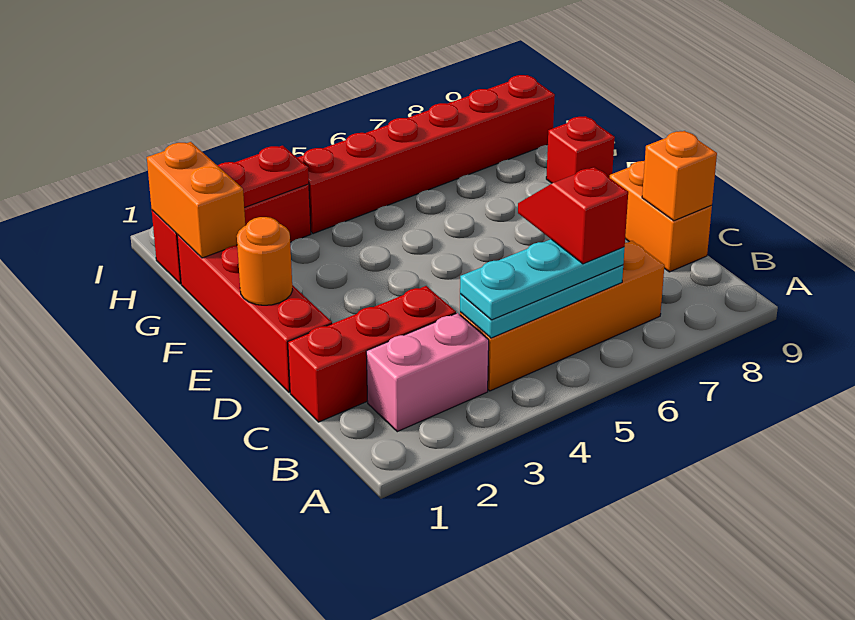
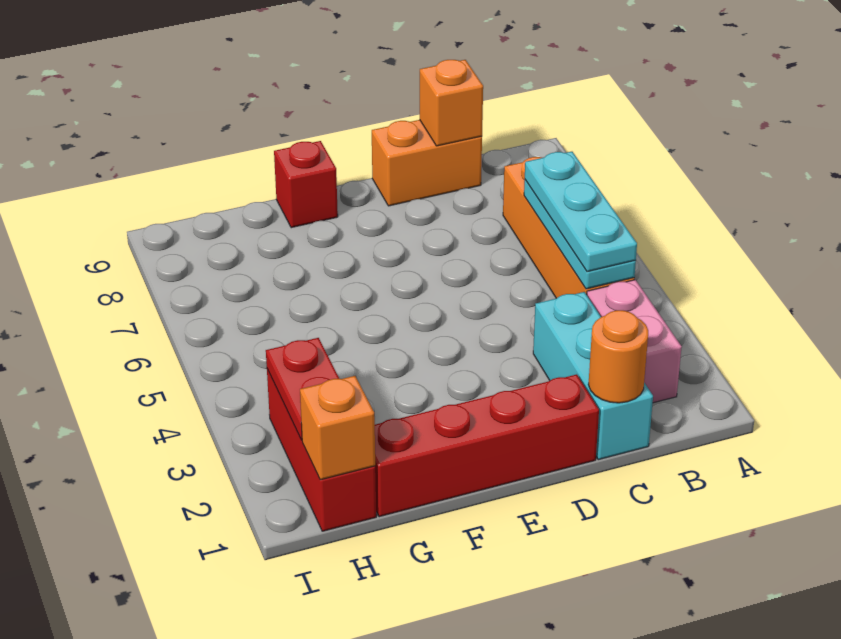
red slope B6:C6 level 4 top B -> none
red brick C1:C3 level 1 -> cyan brick C1:C3 level 1
orange round brick E1 level 2 -> orange round brick C1 level 2
orange brick G1:H1 level 2 -> orange brick H1 level 2
red brick H4:H9 level 1 -> none

